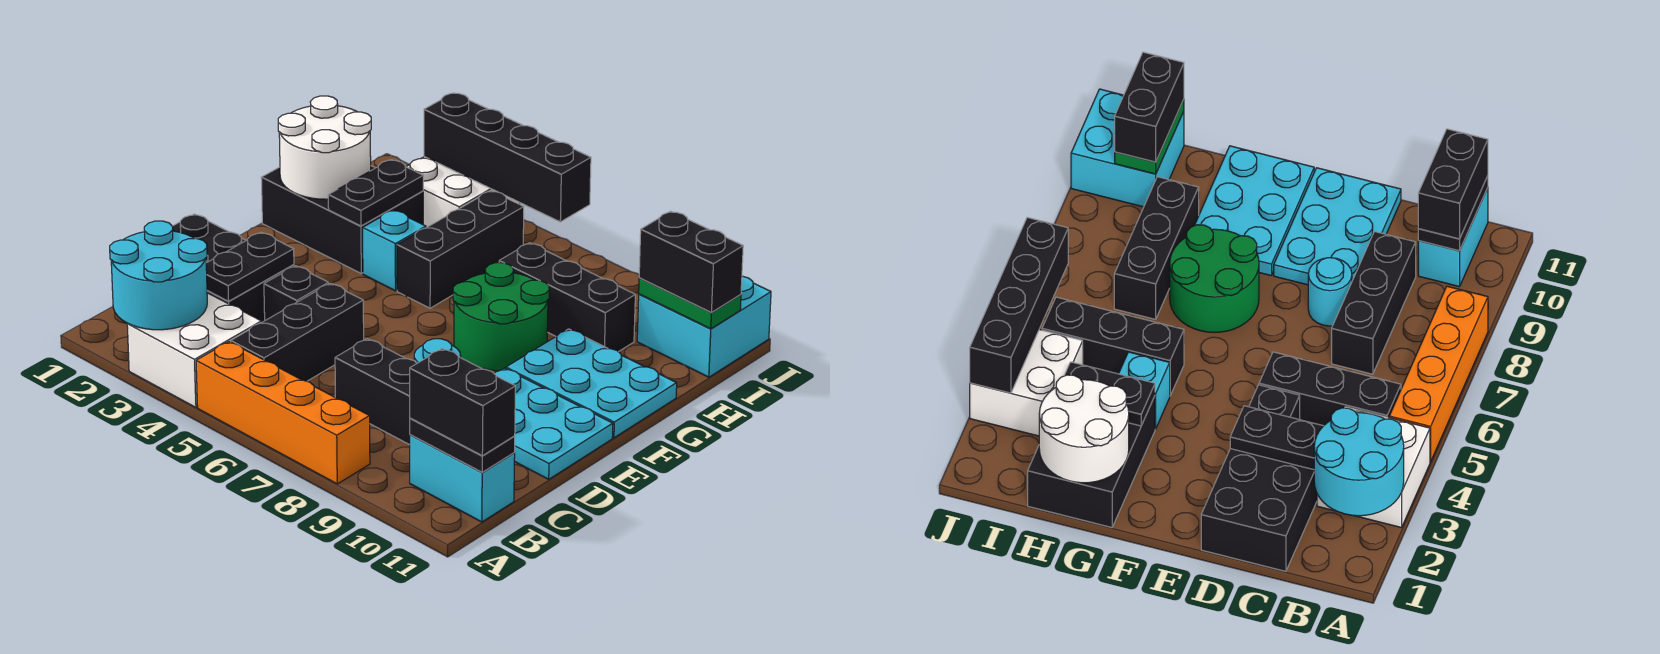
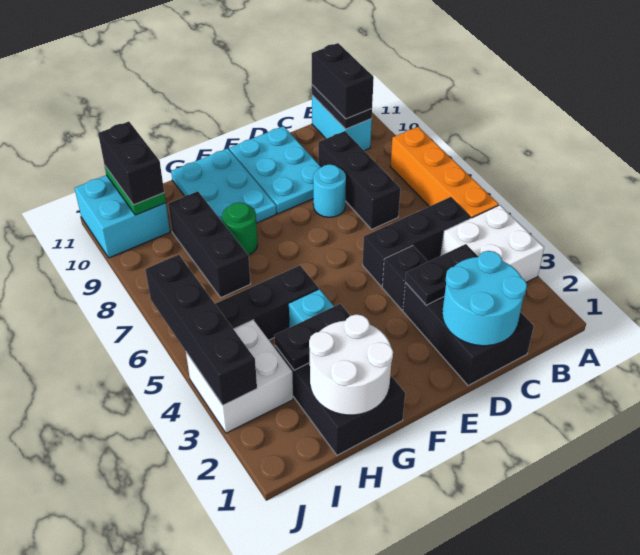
cyan round brick A2:B3 level 2 -> cyan round brick C1:D2 level 2
green round brick F7:G8 level 1 -> green round brick G8 level 1

